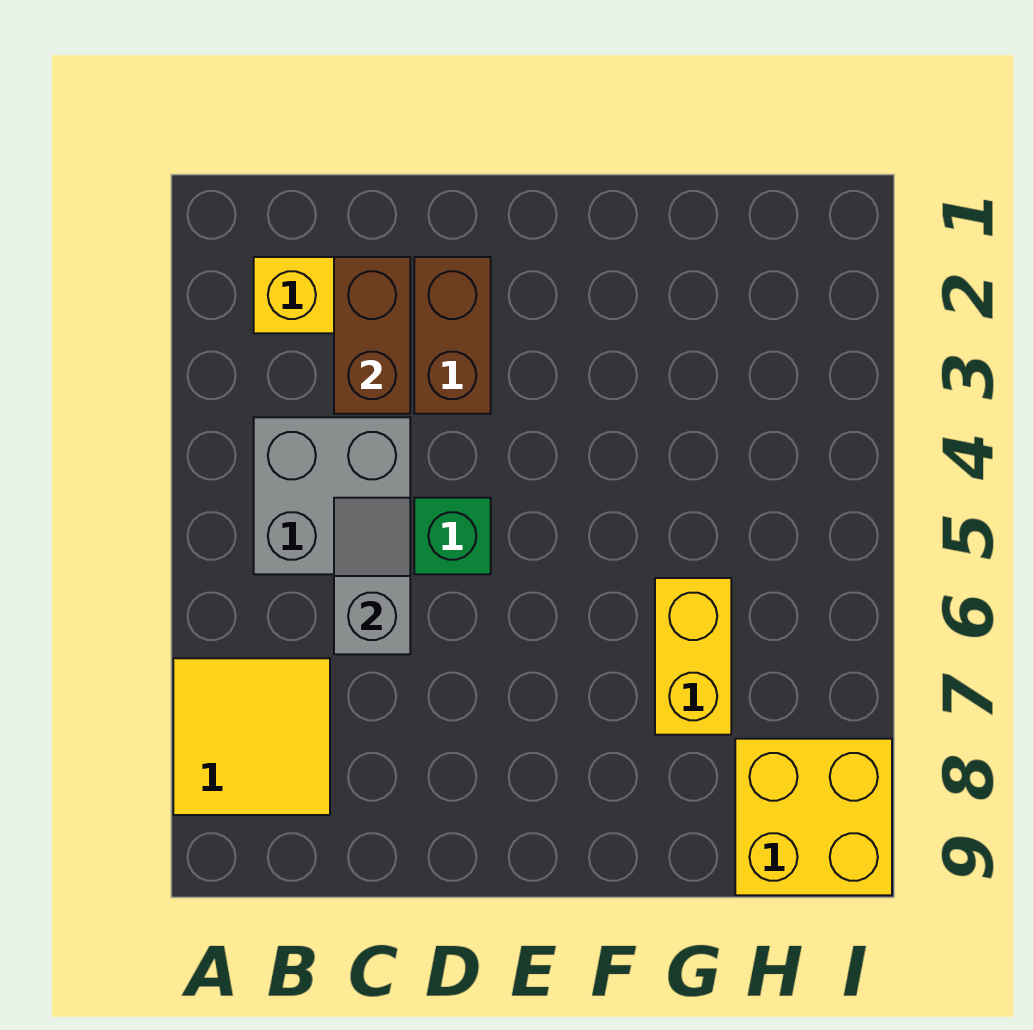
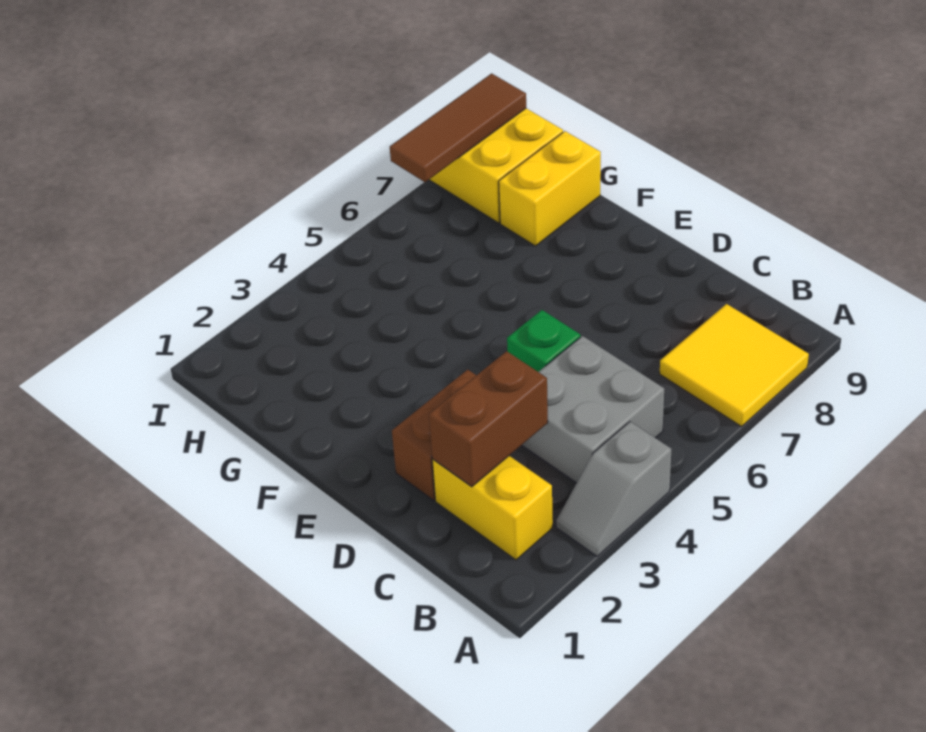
grey slope C5:C6 level 2 top 6 -> grey slope A3:A4 level 1 top 4
yellow brick G6:G7 level 1 -> yellow brick G8:G9 level 1
none -> brown tile I7:I9 level 2

